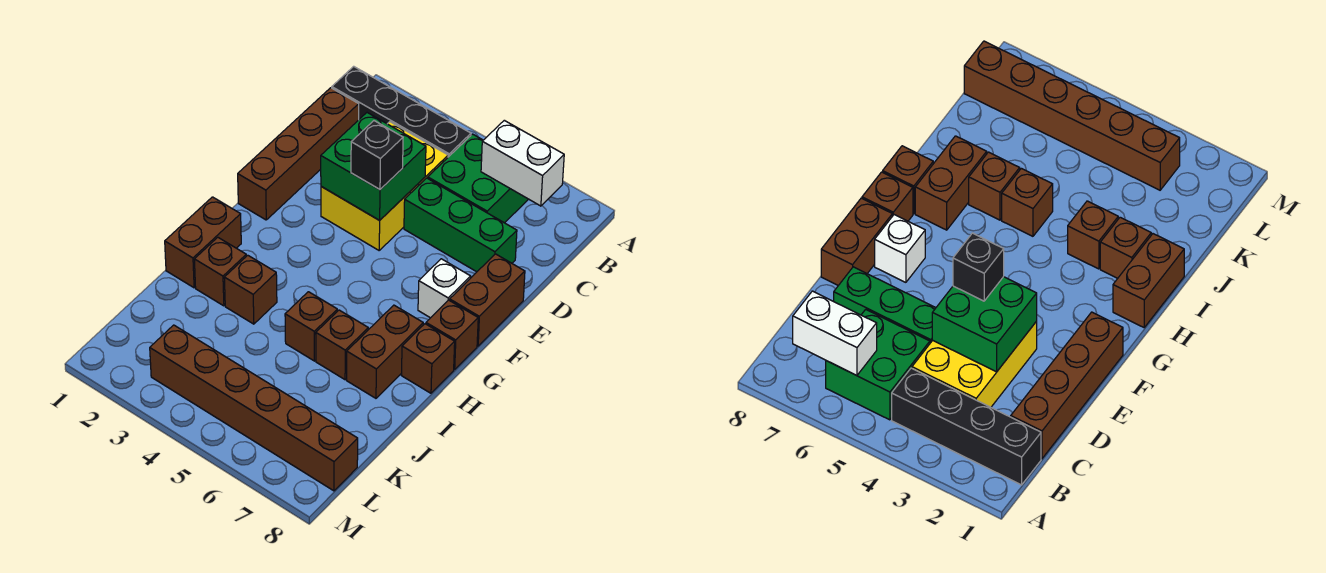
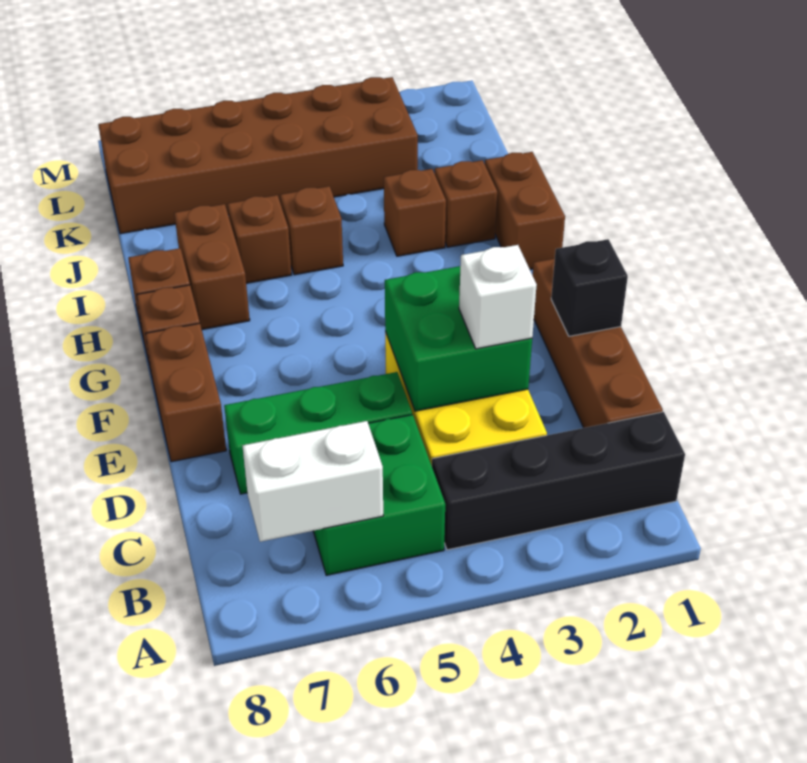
black brick E4 level 3 -> black brick E1 level 2
white brick F7 level 1 -> white brick D3 level 3
brown brick L3:L8 level 1 -> brown brick K3:L8 level 1

